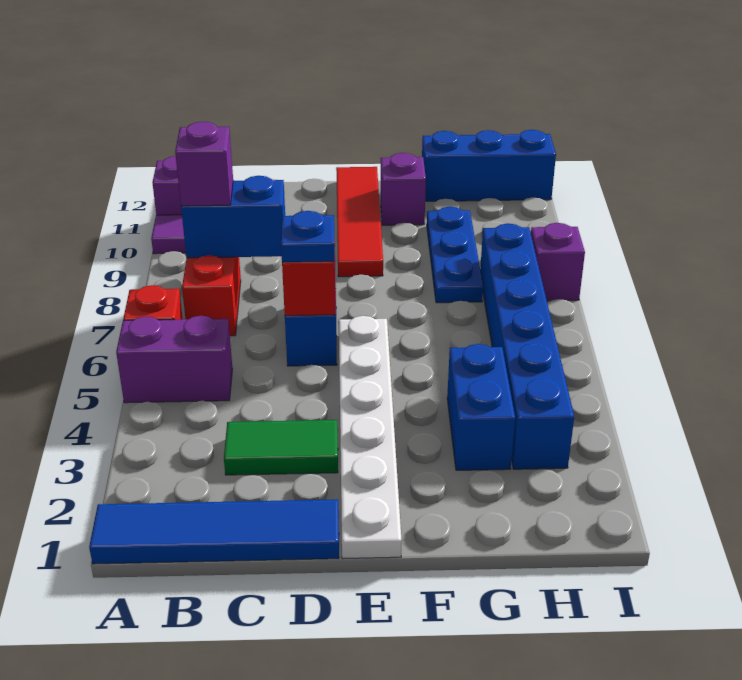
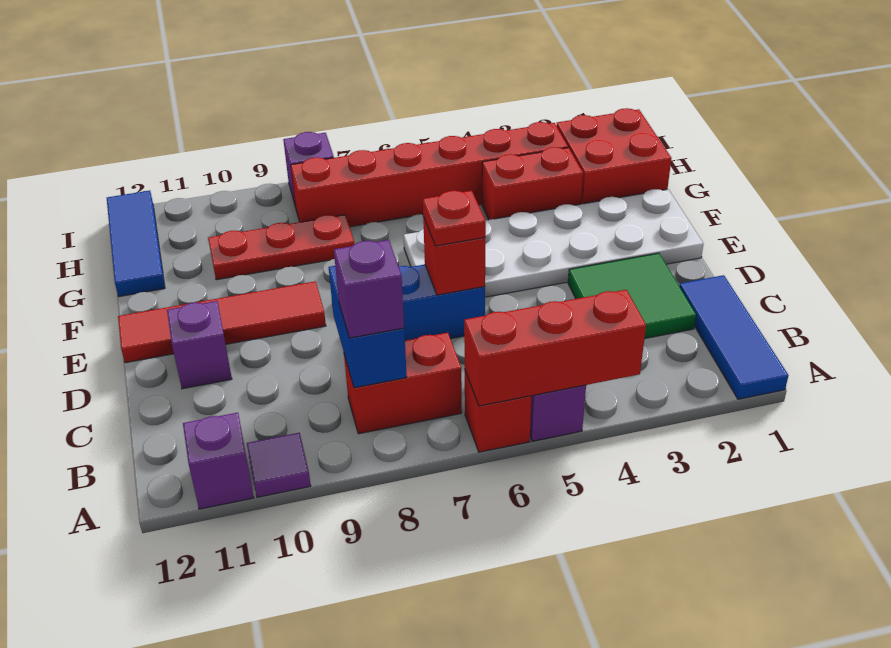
blue tile A1:D1 level 1 -> blue tile A1:C1 level 1
none -> red brick A4:A6 level 2
green tile C3:D3 level 1 -> green tile C2:D3 level 1
blue plate D6 level 3 -> red plate D6 level 3
white plate E1:E6 level 1 -> white plate E1:F6 level 1
purple brick F11 level 1 -> purple brick D11 level 1
none -> red brick G1:H2 level 1
blue brick G3:G4 level 1 -> red brick G3:G4 level 1
blue plate G8:G10 level 1 -> red plate G8:G10 level 1
blue brick G12:I12 level 1 -> blue tile G12:I12 level 1
blue brick H3:H8 level 1 -> red brick H3:H8 level 1

